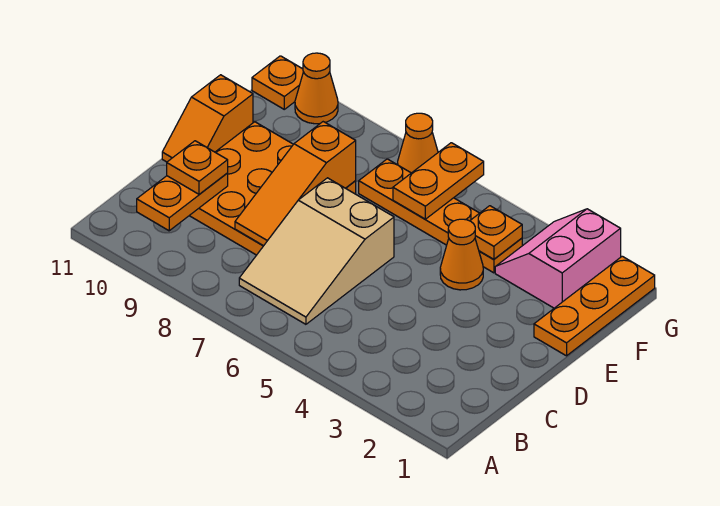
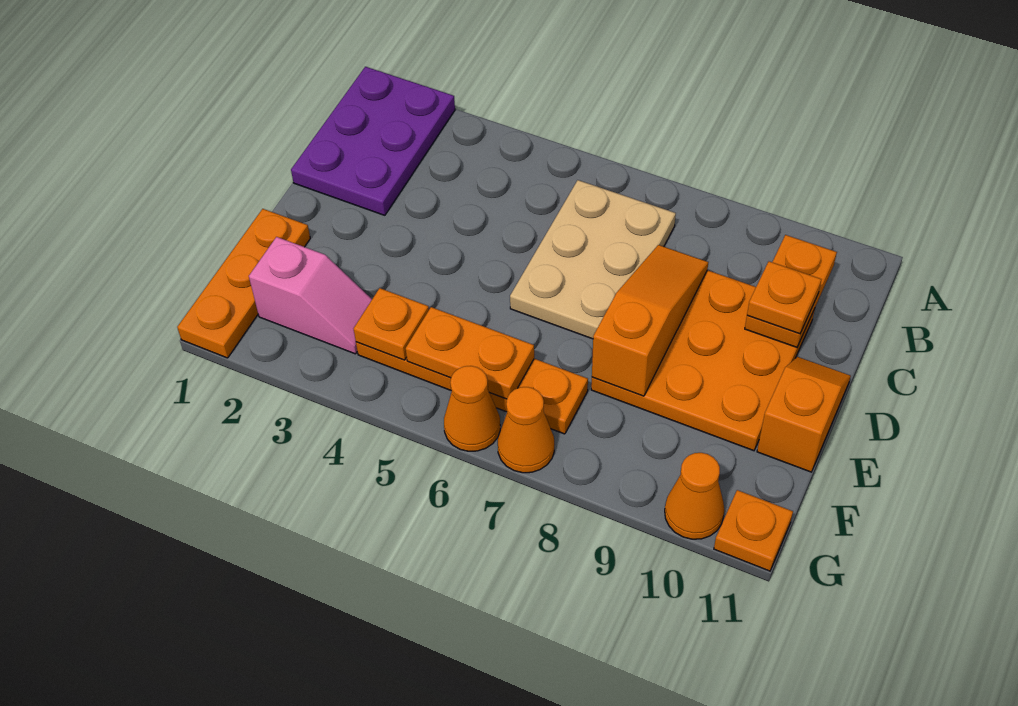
none -> purple plate A1:C2 level 1
tan slope B6:D7 level 1 top D -> tan plate B6:D7 level 1
orange cone E4 level 1 -> orange cone G6 level 1
pink slope F2:G3 level 1 top 2 -> pink slope F2:F3 level 1 top 2
orange plate F6:G6 level 2 -> orange plate F5:F6 level 2

